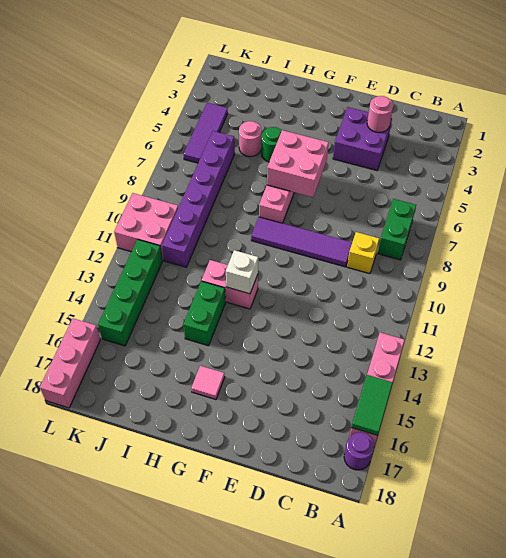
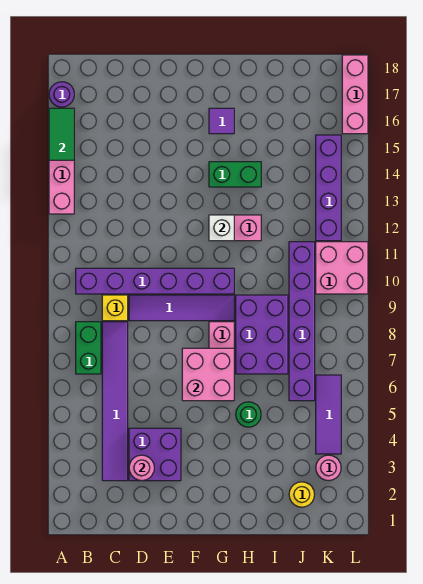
none -> purple brick B10:G10 level 1
none -> purple tile C3:C8 level 1
pink tile G16 level 1 -> purple tile G16 level 1
none -> purple brick H7:I9 level 1
green brick H13:H14 level 1 -> green brick G14:H14 level 1
pink round brick I5 level 1 -> pink round brick K3 level 1
none -> yellow round brick J2 level 1
green brick K12:K15 level 1 -> purple brick K12:K15 level 1

